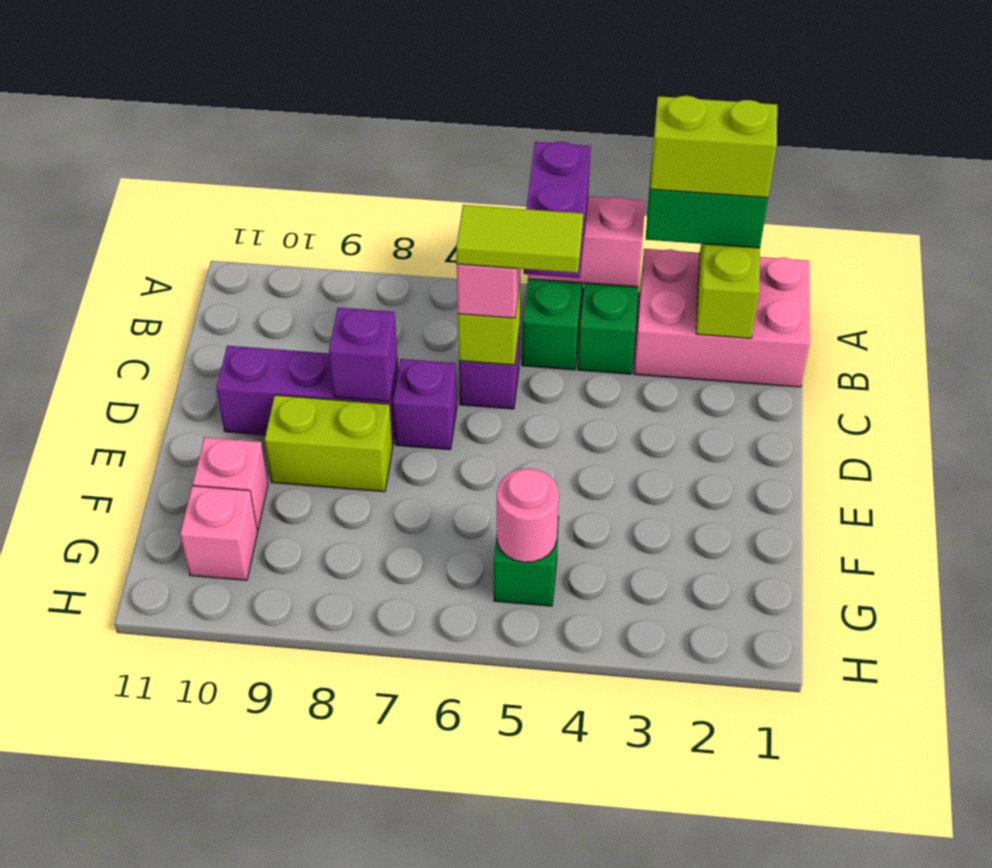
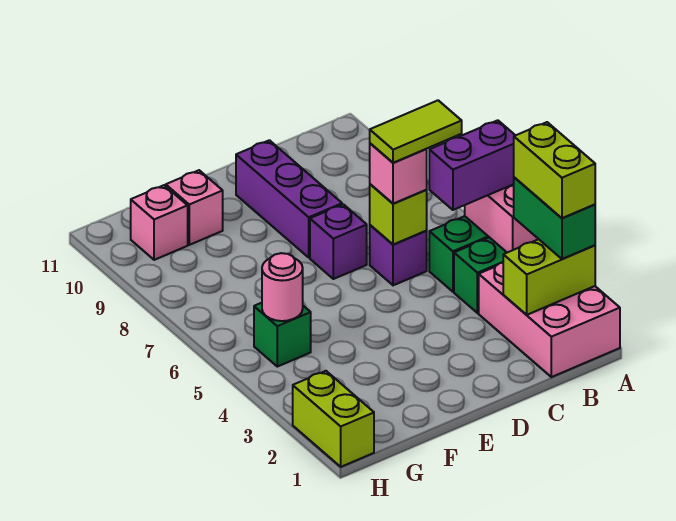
lime tile C5:C6 level 4 -> lime tile B6:C6 level 4
purple brick D8 level 2 -> none
lime brick E8:E9 level 1 -> lime brick H1:H2 level 1

